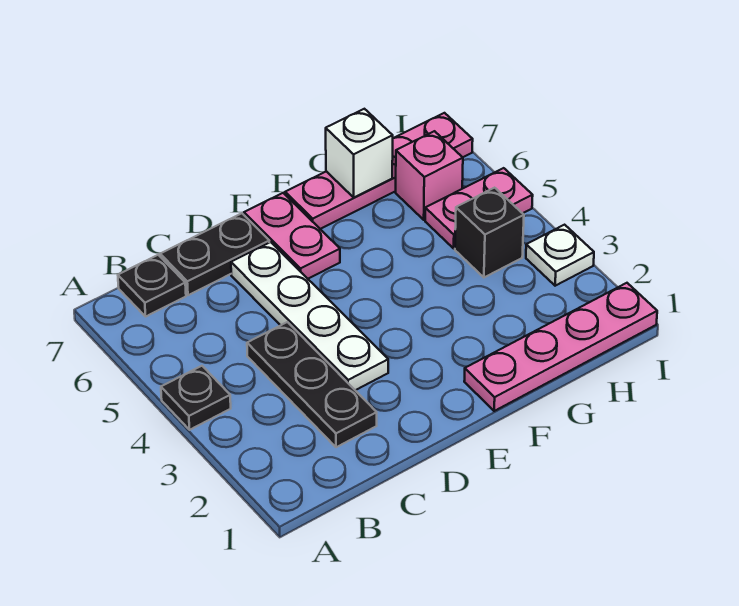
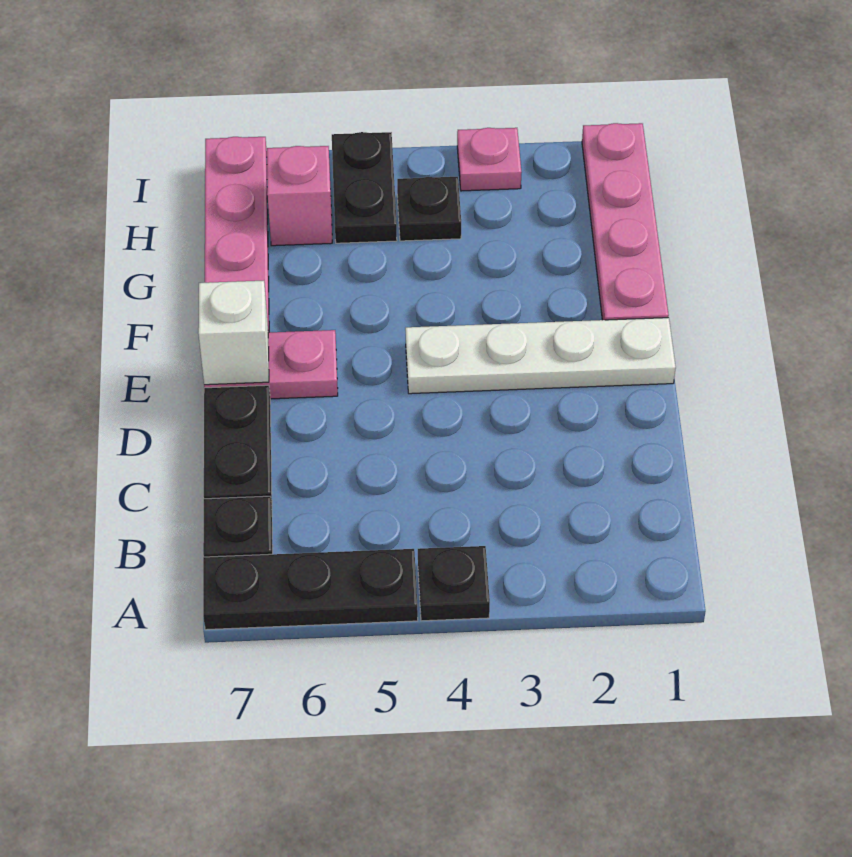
black plate C2:C4 level 1 -> black plate A5:A7 level 1
white plate D3:D6 level 1 -> white plate E1:E4 level 1
white brick G7 level 2 -> white brick E7 level 2
black brick H4 level 1 -> black plate H4 level 1
pink plate H5:I5 level 1 -> black plate H5:I5 level 1
white plate I3 level 1 -> pink plate I3 level 1

